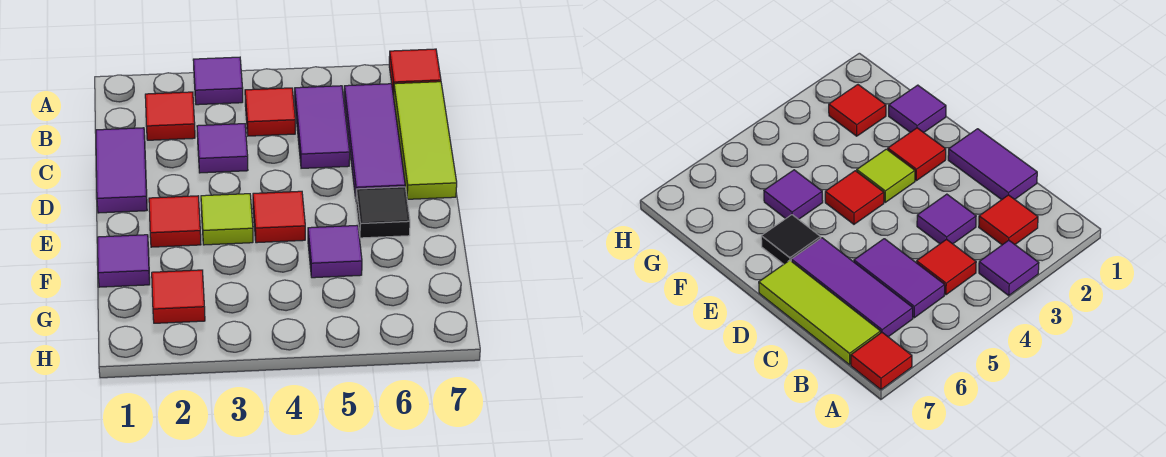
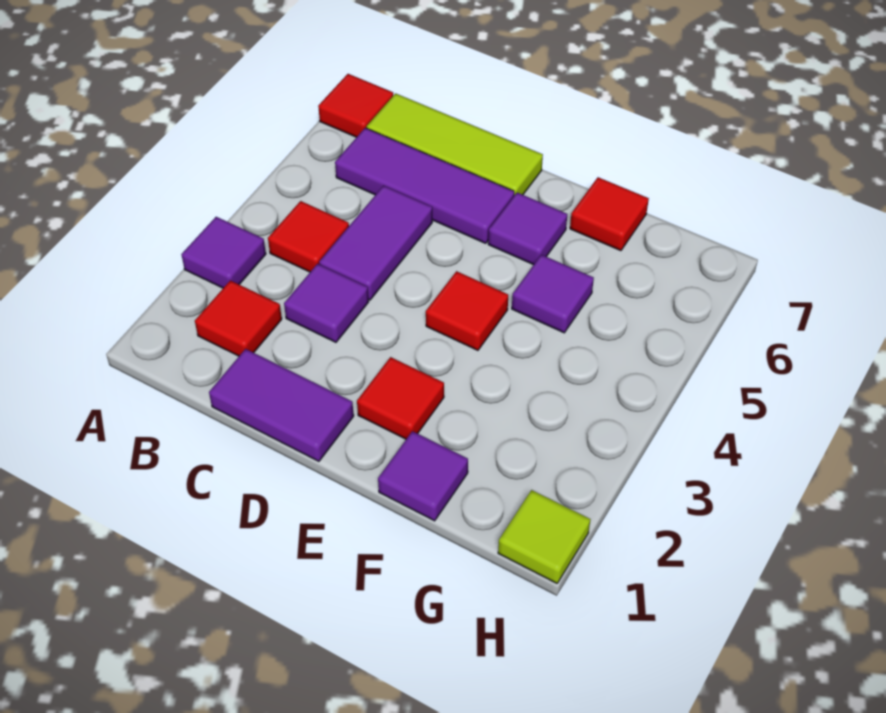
purple tile B5:C5 level 1 -> purple tile C4:C5 level 1
lime tile E3 level 1 -> lime tile H1 level 1
black tile E6 level 1 -> purple tile E6 level 1
red tile G2 level 1 -> red tile F7 level 1

